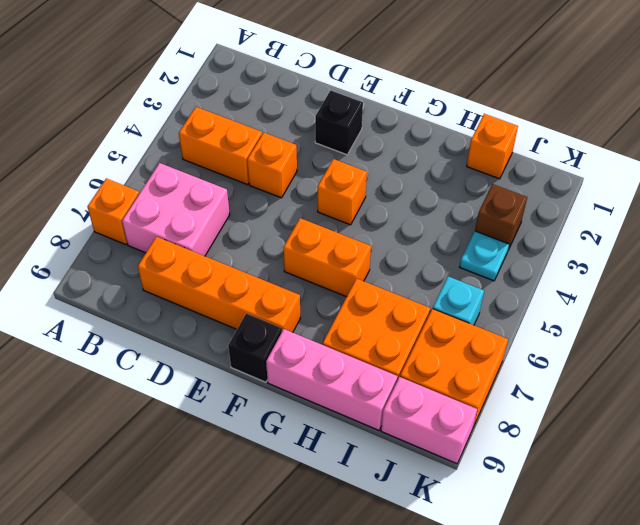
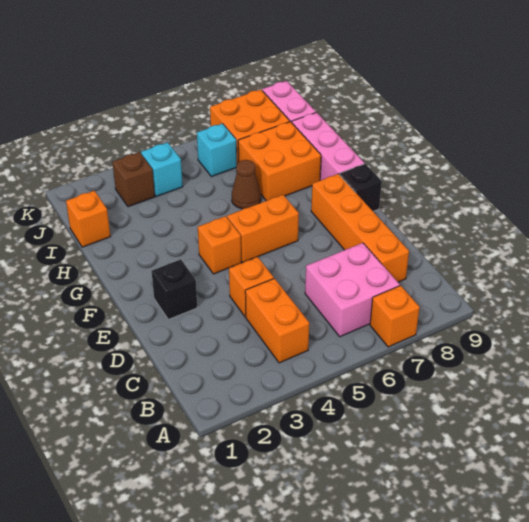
orange brick F6:G6 level 1 -> orange brick F5:F6 level 1
none -> brown cone H6 level 1
cyan plate J4 level 1 -> cyan brick J4 level 1

